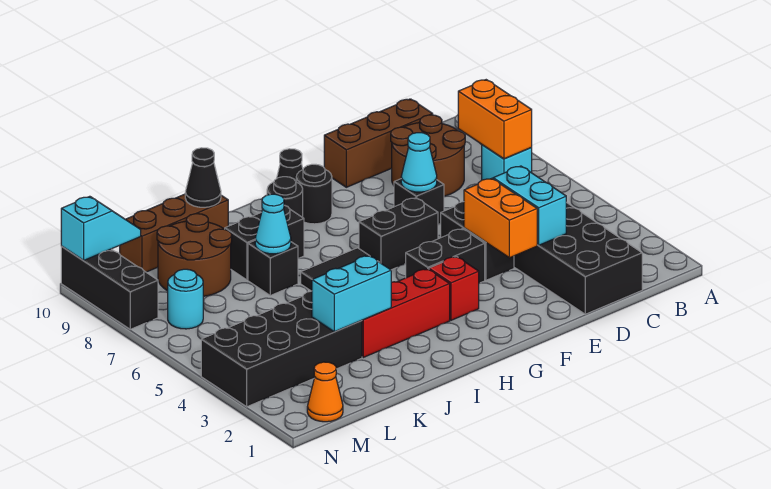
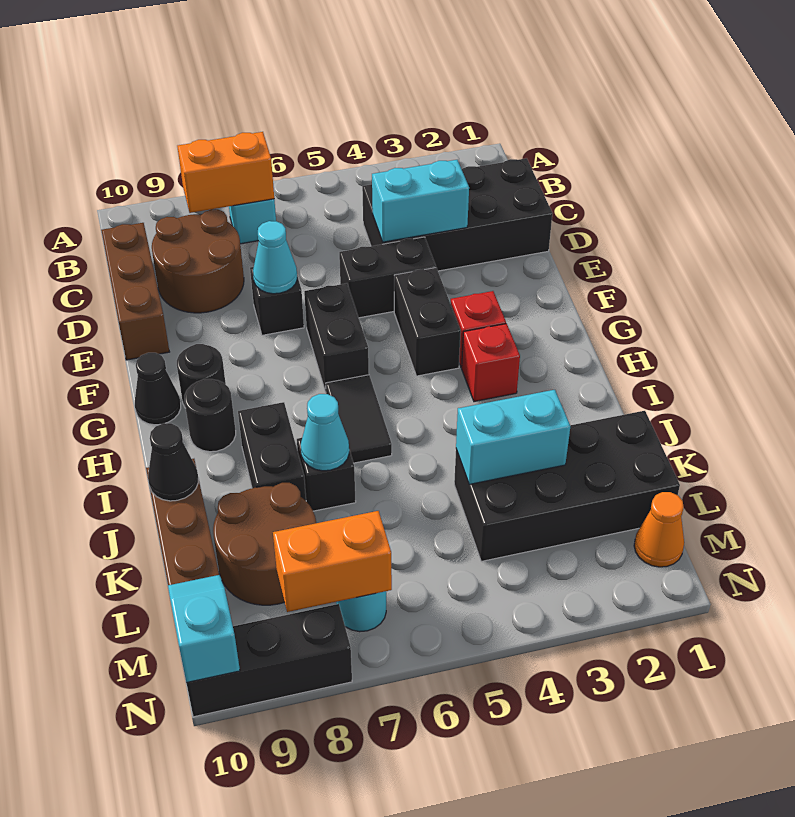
orange brick E3:E4 level 2 -> orange brick M7:M8 level 2
red brick H3:J3 level 1 -> red brick H3 level 1
cyan brick J3:K3 level 2 -> cyan brick K3:K4 level 2
black brick K3:N4 level 1 -> black brick K1:L4 level 1

